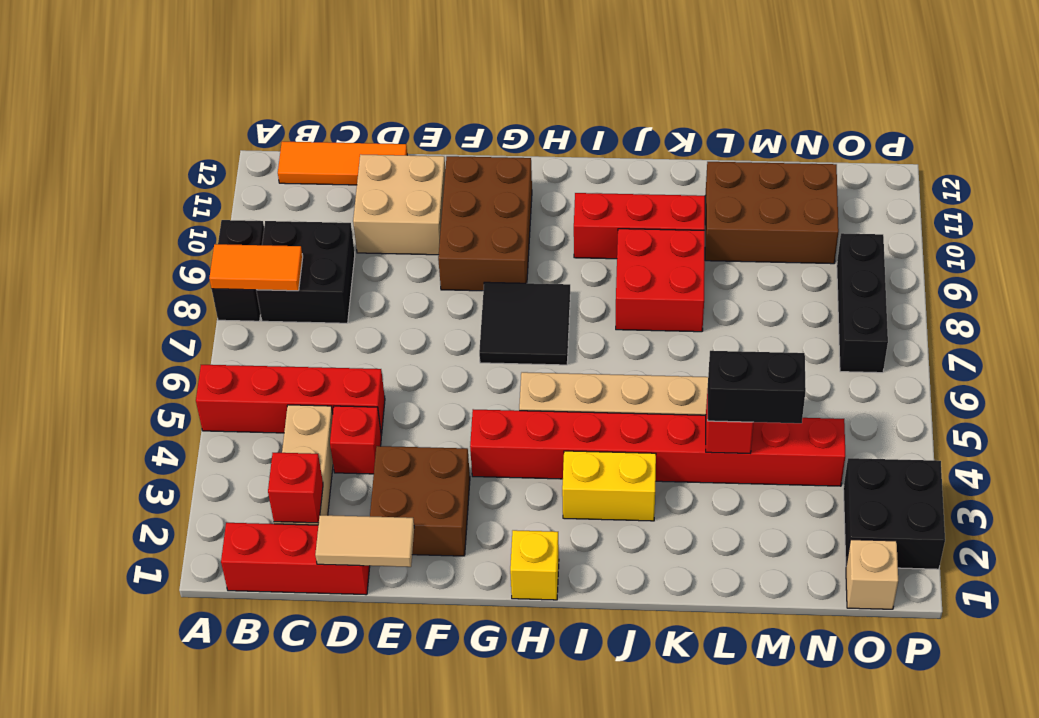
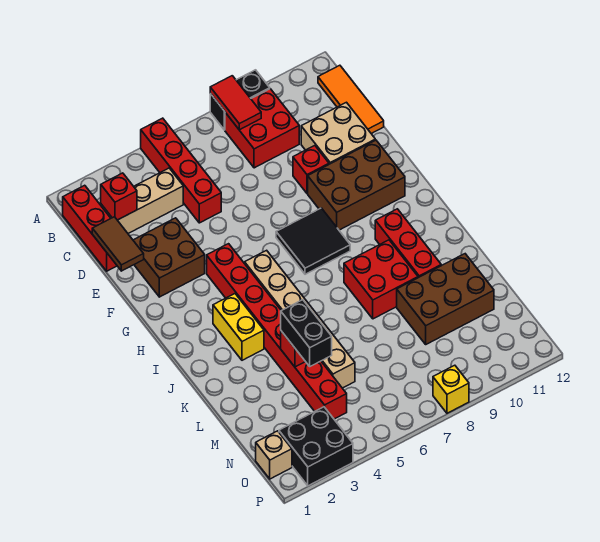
orange tile A8:B8 level 2 -> red tile A8:B8 level 2
black brick B8:C9 level 1 -> red brick B8:C9 level 1
tan tile D1:E1 level 2 -> brown tile D1:E1 level 2
red brick D4 level 1 -> red brick E9 level 1
yellow brick H1 level 1 -> yellow brick P8 level 1
brown brick L10:N11 level 1 -> brown brick L9:M11 level 1
black brick O7:O9 level 1 -> none

